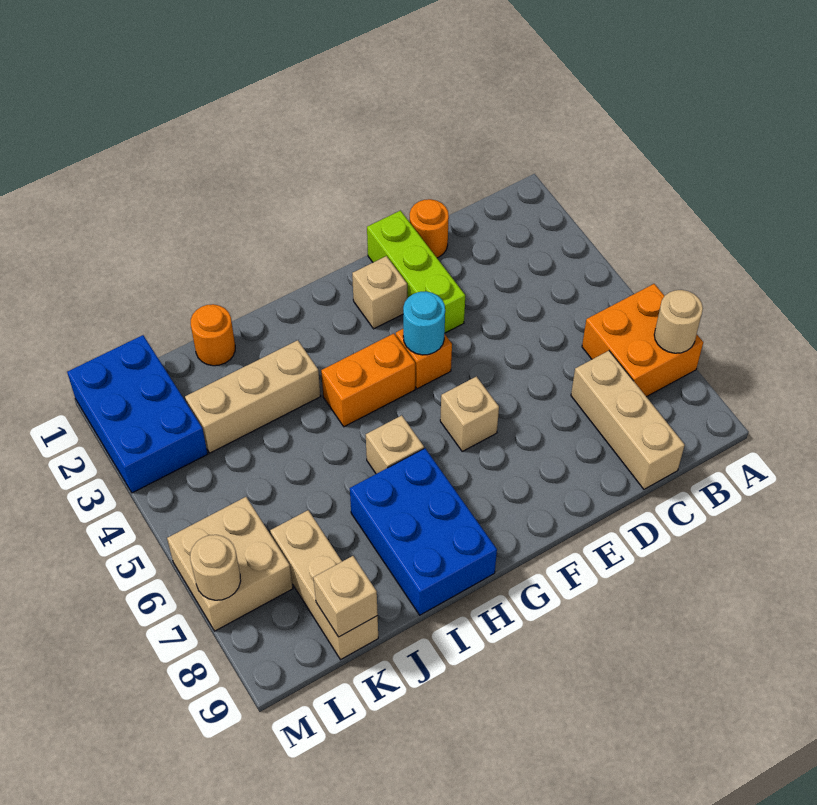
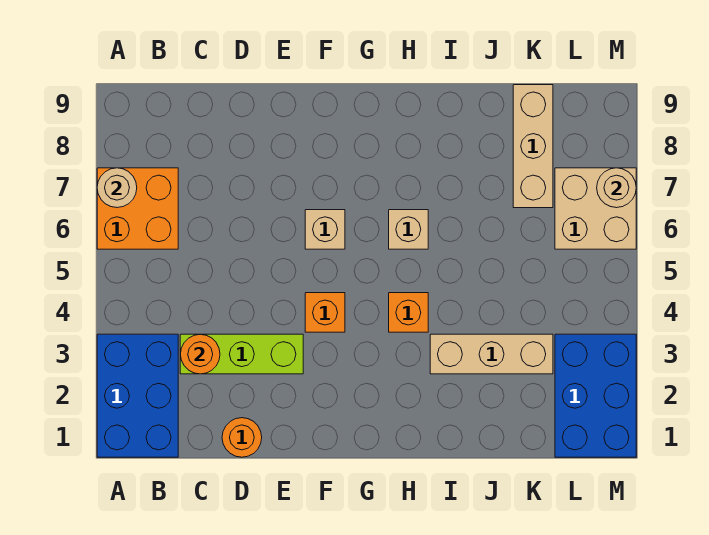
tan brick C7:C9 level 1 -> none
lime brick E1:E3 level 1 -> lime brick C3:E3 level 1
tan brick F2 level 1 -> none
cyan round brick F4 level 2 -> none
orange brick G4:H4 level 1 -> orange brick H4 level 1
blue brick H7:I9 level 1 -> blue brick A1:B3 level 1
orange round brick J1 level 1 -> orange round brick C3 level 2
tan brick K9 level 2 -> none

